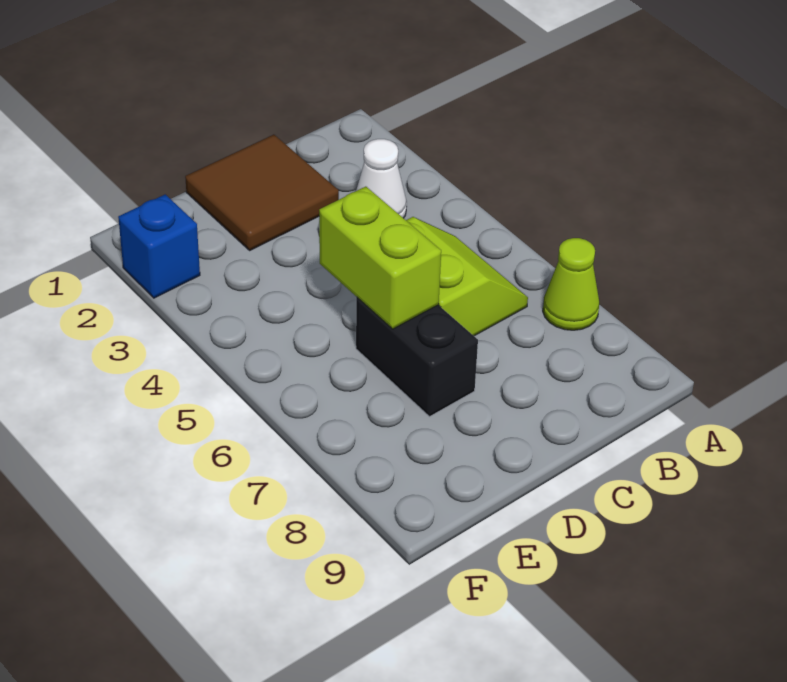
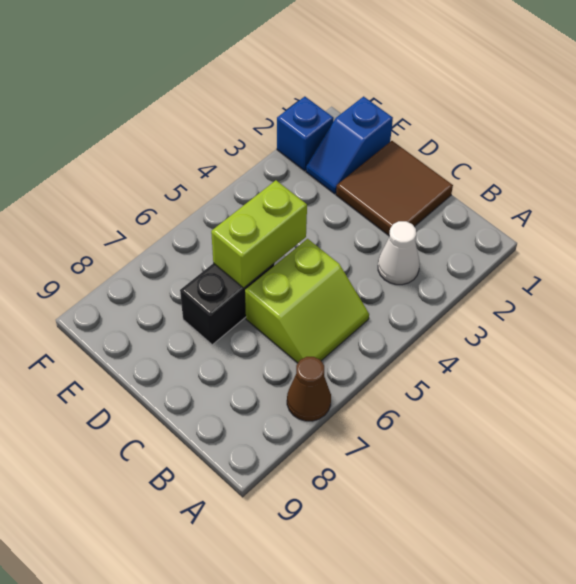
lime cone A7 level 1 -> brown cone A7 level 1
none -> blue slope E1:E2 level 1 top 1

